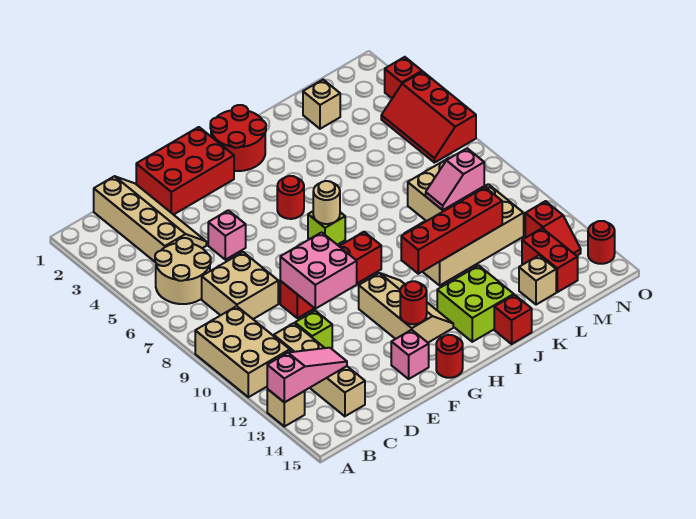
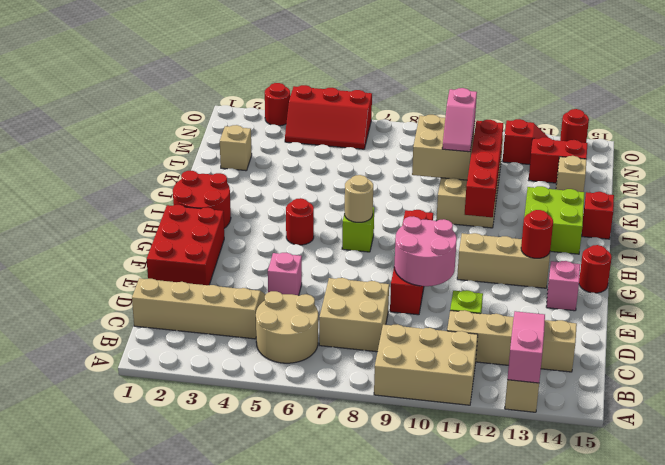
pink brick E9:F10 level 2 -> pink round brick E9:F10 level 2
red brick O3 level 1 -> red round brick O3 level 1

